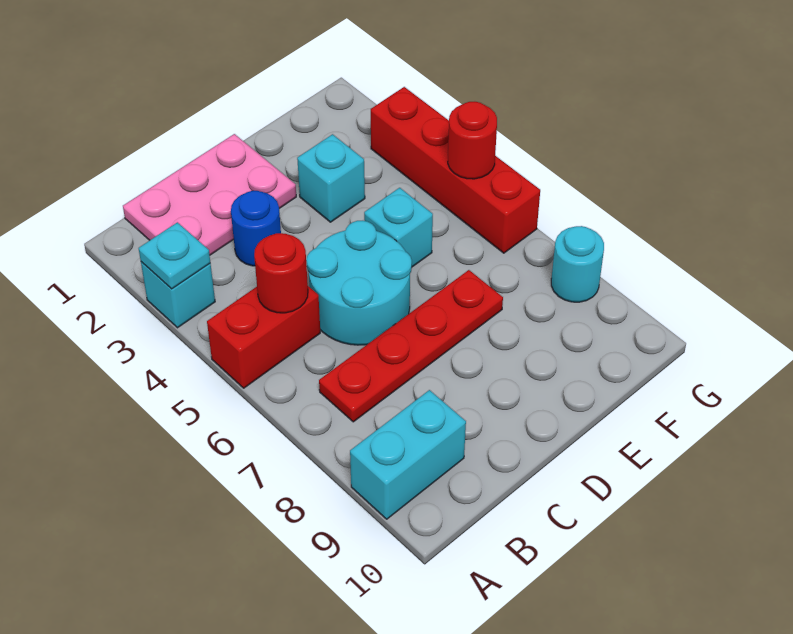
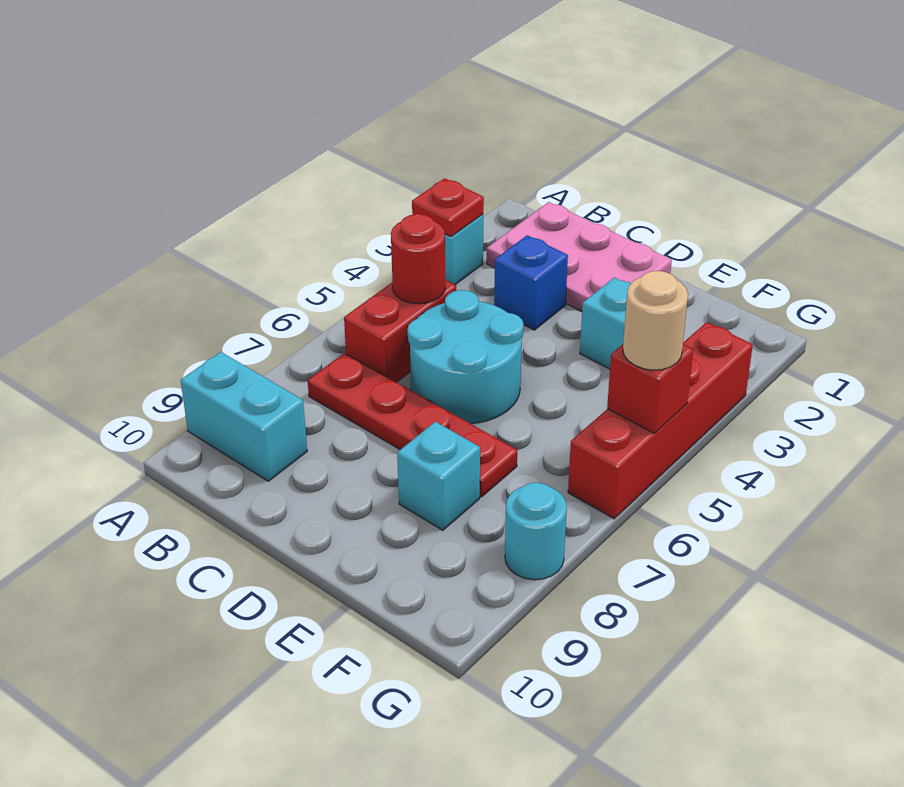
cyan plate A3 level 2 -> red plate A3 level 2
red brick A5:B5 level 1 -> red brick B5:B6 level 1
blue round brick C3 level 1 -> blue brick C3 level 1
cyan brick E5 level 1 -> cyan brick E8 level 1
red round brick G5 level 2 -> red brick G5 level 2
none -> tan round brick G5 level 3

